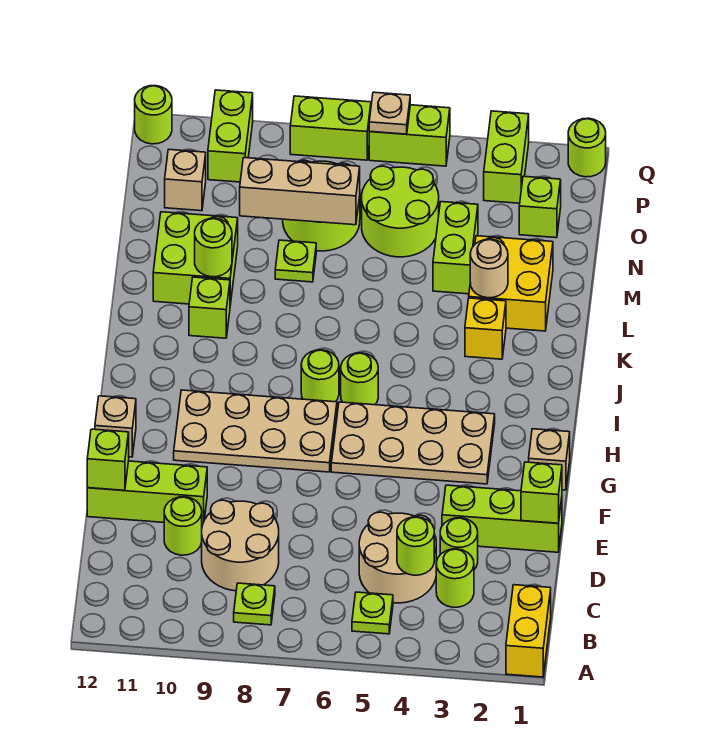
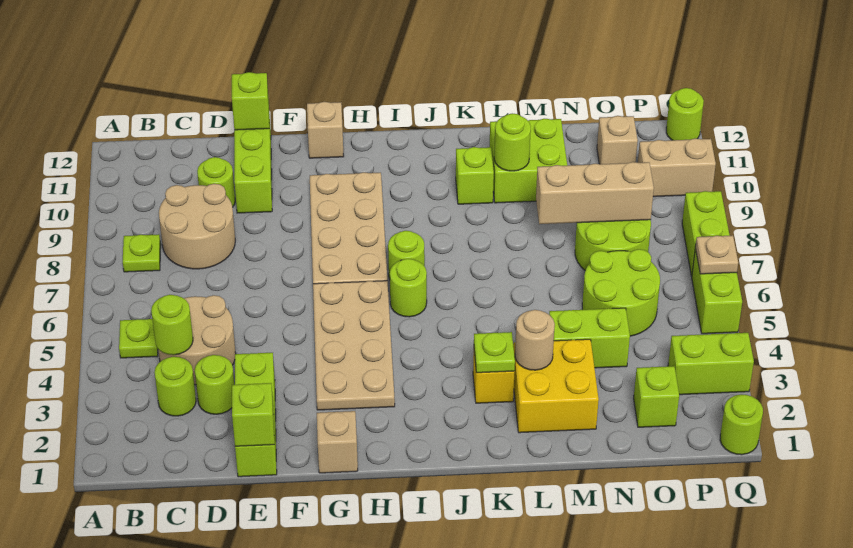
yellow brick A1:B1 level 1 -> none
lime plate M8 level 1 -> lime plate K3 level 2
tan brick N7:N9 level 2 -> tan brick M8:O8 level 2
lime brick P10:Q10 level 1 -> tan brick P10:Q10 level 1

